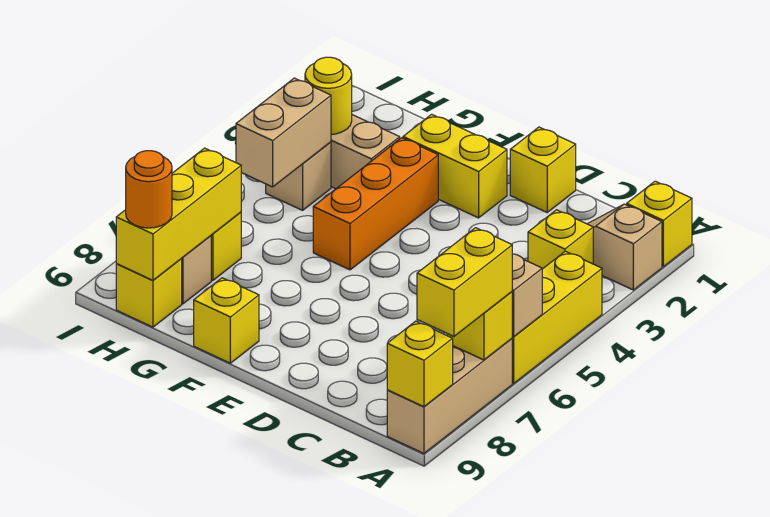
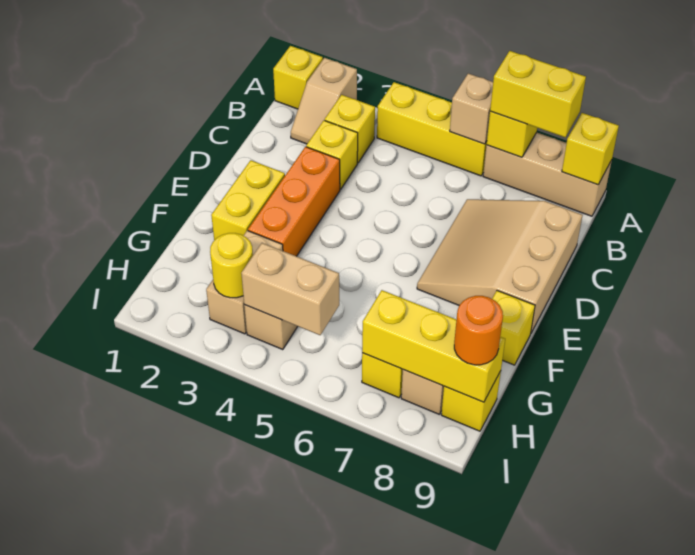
none -> tan slope C7:E9 level 1 top 9
yellow brick D1 level 1 -> yellow brick C3 level 1
orange brick F3:F5 level 1 -> orange brick D3:F3 level 1

